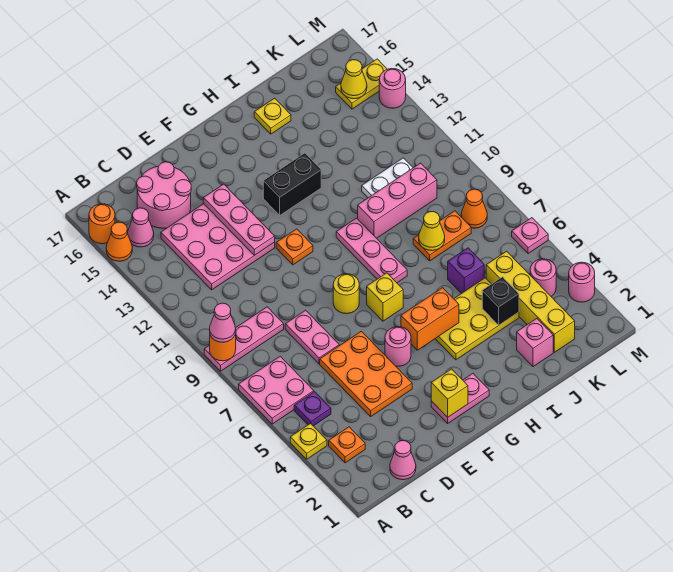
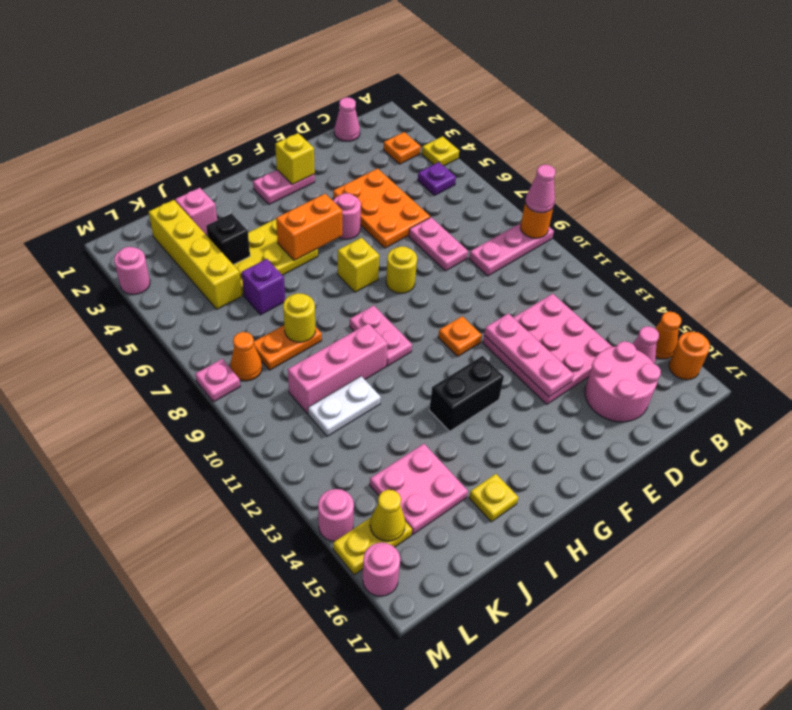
pink plate A6:B7 level 1 -> pink plate J14:K15 level 1
pink plate H8:H10 level 1 -> pink plate H9:H10 level 1
yellow cone J8 level 2 -> yellow round brick J8 level 2
pink round brick L4 level 1 -> pink round brick M16 level 1
pink plate M6 level 1 -> pink plate M8 level 1

